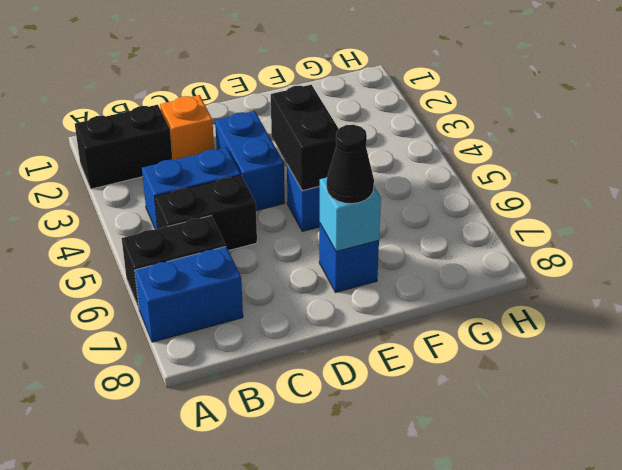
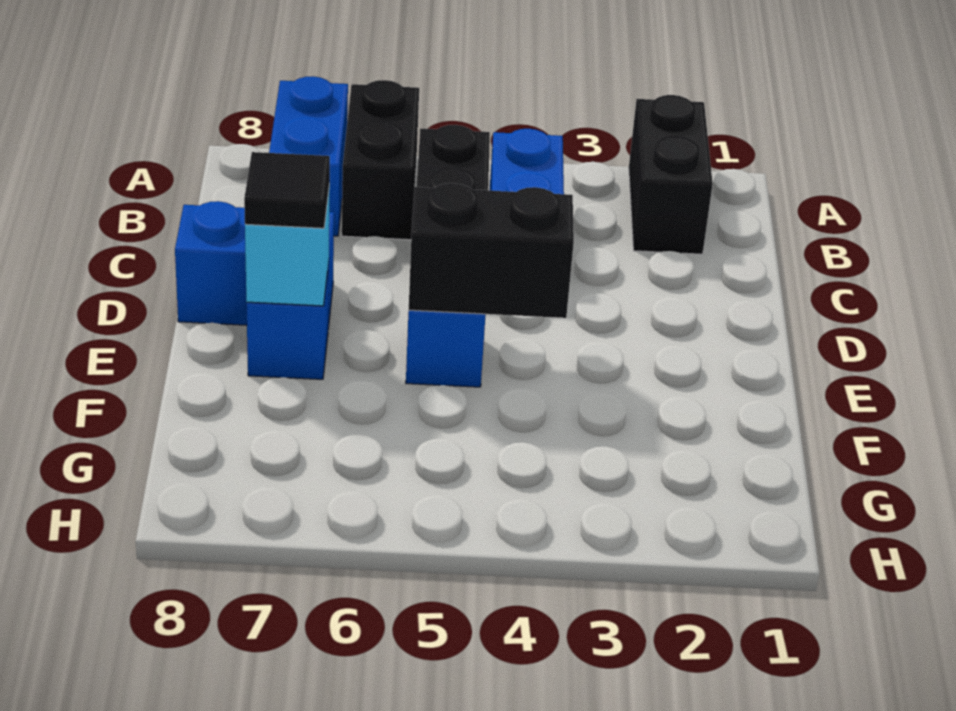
orange brick C2 level 1 -> none
blue brick D3:D4 level 1 -> blue brick D7:D8 level 1
black cone E7 level 3 -> black tile E7 level 3

